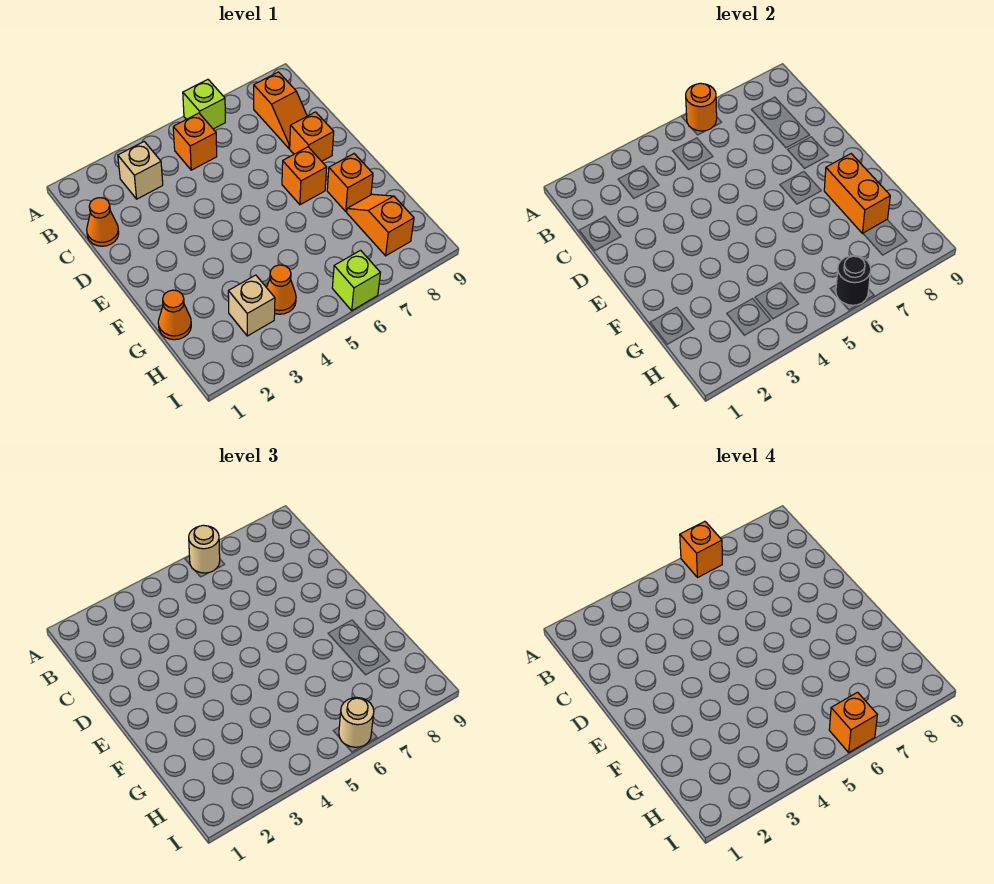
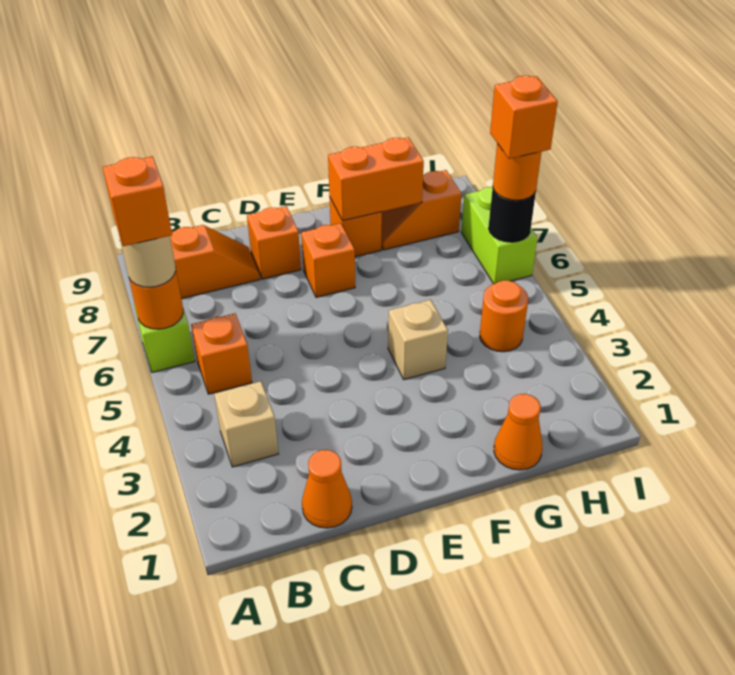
tan brick H3 level 1 -> tan brick F4 level 1
orange cone H4 level 1 -> orange round brick H4 level 1
lime brick I6 level 1 -> lime brick I6:I7 level 1
tan round brick I6 level 3 -> orange round brick I6 level 3

